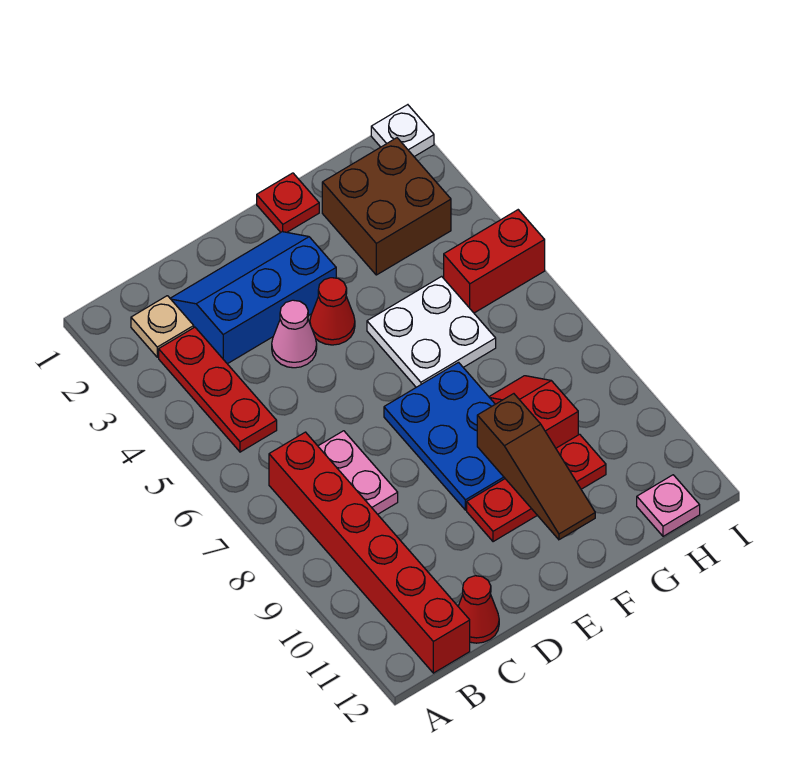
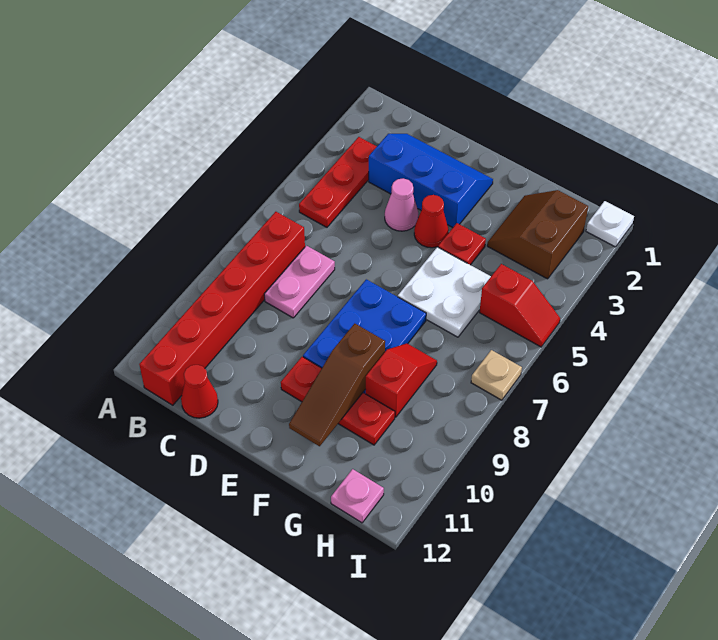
tan plate B2 level 1 -> tan plate I7 level 1
red plate F1 level 1 -> red plate F4 level 1
brown brick G2:H3 level 1 -> brown slope G2:H3 level 1 top H
red brick H5:I5 level 1 -> red slope H5:I5 level 1 top H

